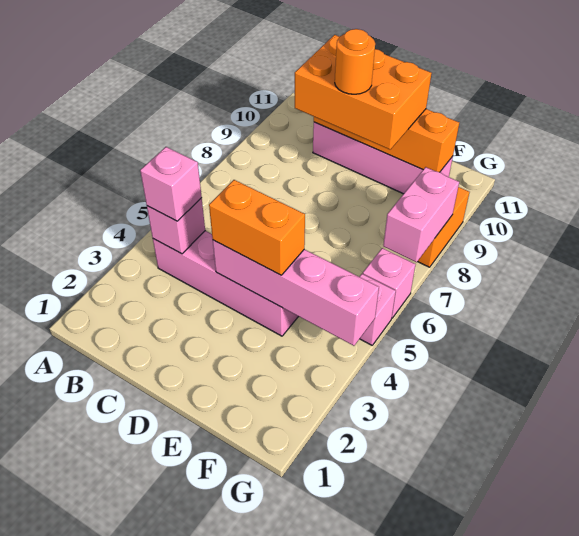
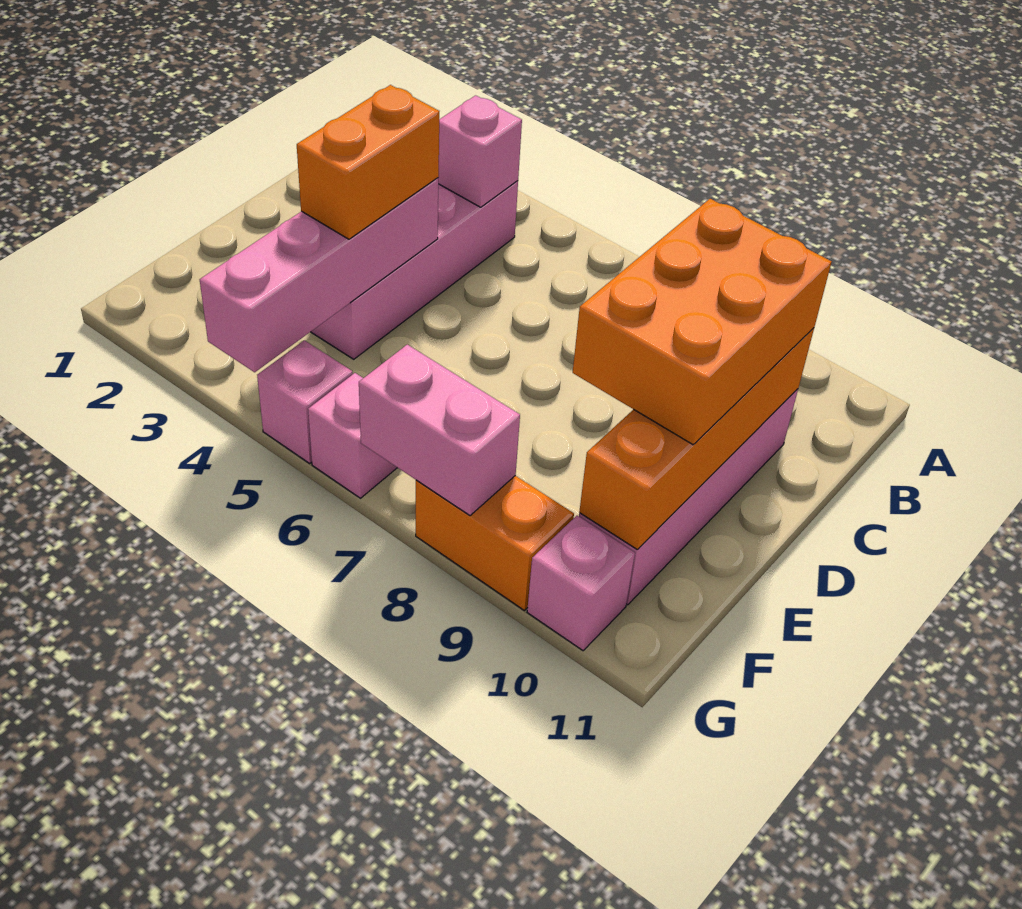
pink brick B4 level 3 -> pink brick G10 level 1
orange round brick D9 level 4 -> none

